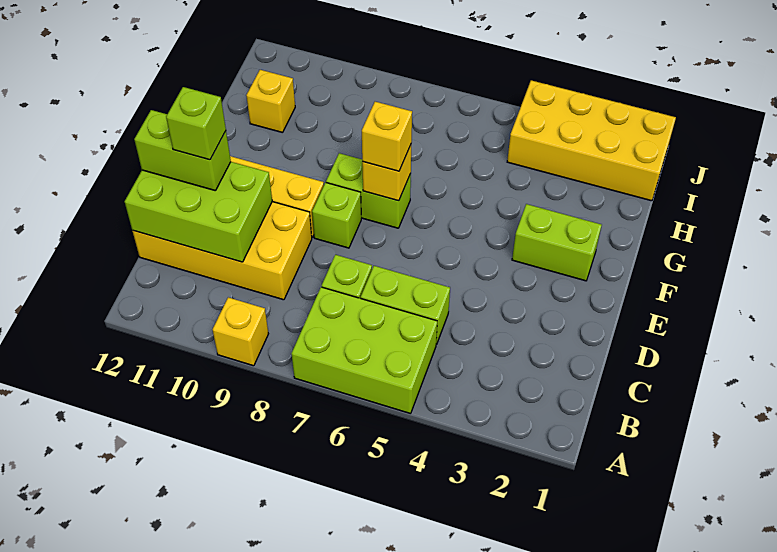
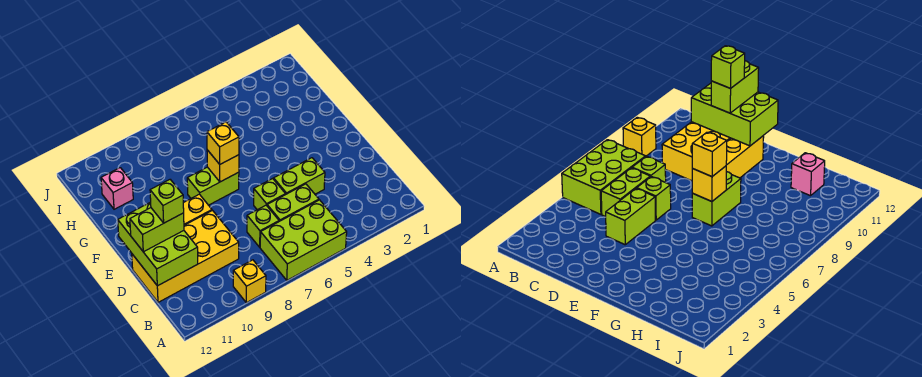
lime brick C10:D12 level 2 -> lime brick C11:E12 level 2
lime brick E8 level 1 -> lime brick D6 level 1
lime brick F2:F3 level 1 -> lime brick D4:D5 level 1
yellow brick H11 level 1 -> pink brick H11 level 1
yellow brick I1:J4 level 1 -> none

